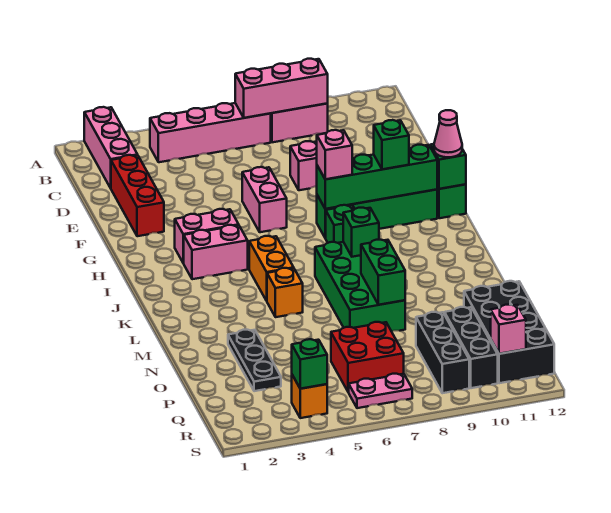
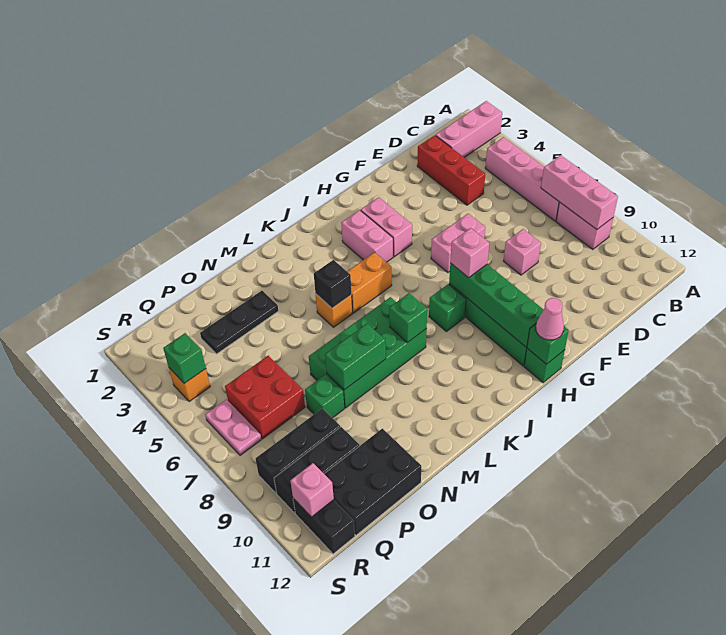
red brick D2:F2 level 1 -> red brick D2:D4 level 1
green brick H10 level 3 -> green brick O8 level 1
none -> black brick L5 level 2

